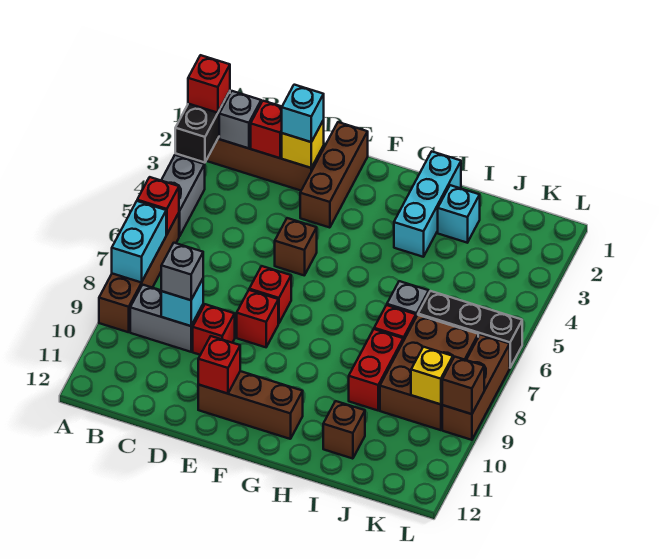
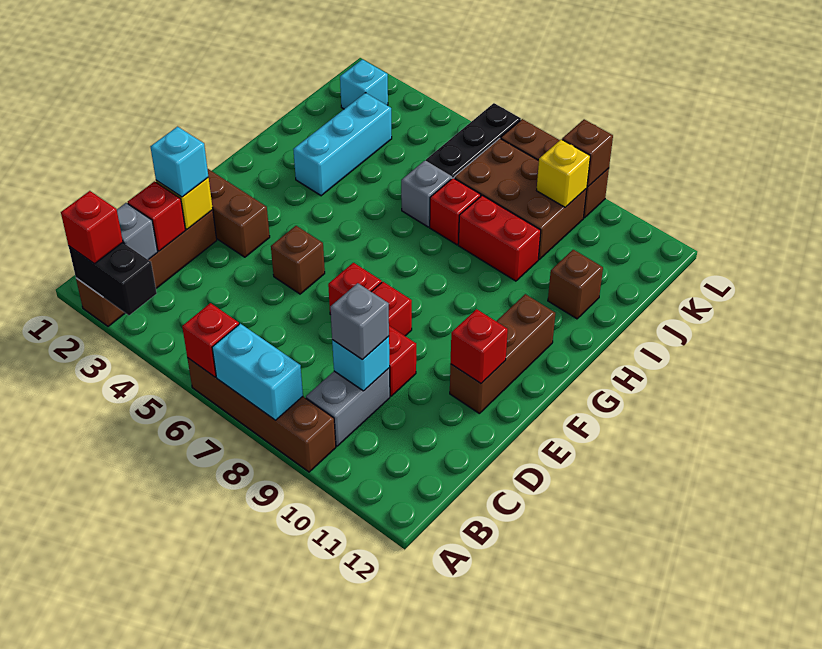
grey brick A4:A5 level 1 -> none
cyan brick H1:H3 level 1 -> cyan brick H3:J3 level 1
cyan brick I2 level 1 -> cyan brick K2 level 1

